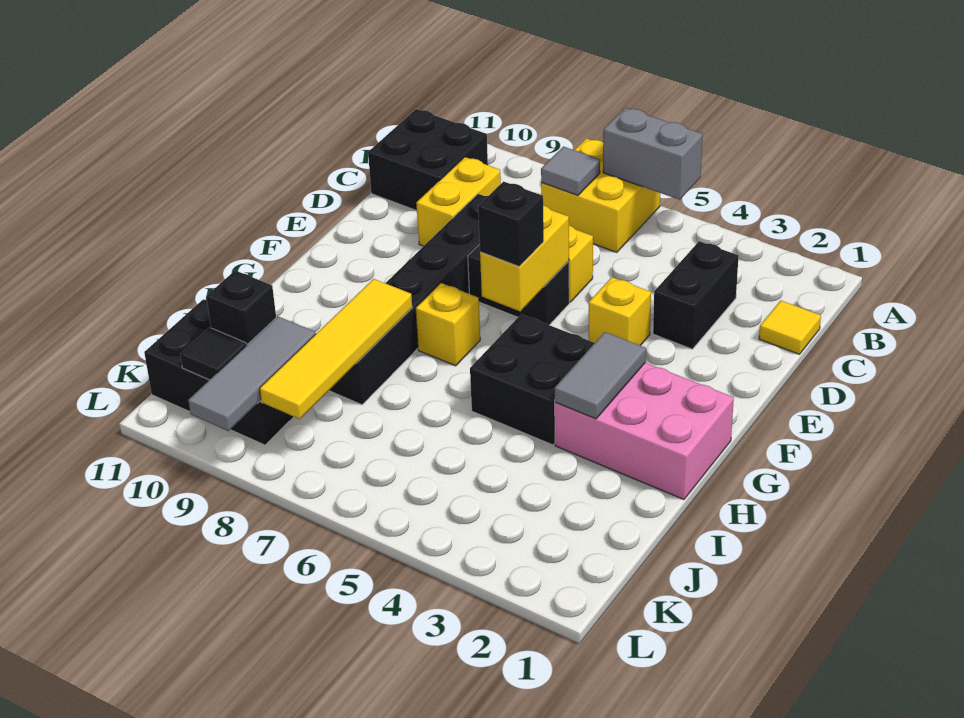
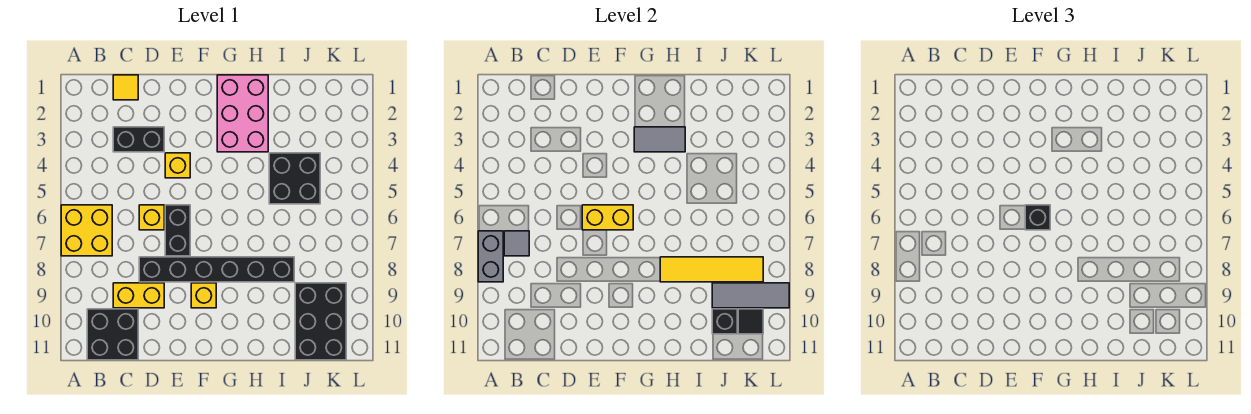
grey brick A5:A6 level 2 -> grey brick A7:A8 level 2
black brick G4:H5 level 1 -> black brick I4:J5 level 1
yellow brick G7 level 1 -> yellow brick F9 level 1

